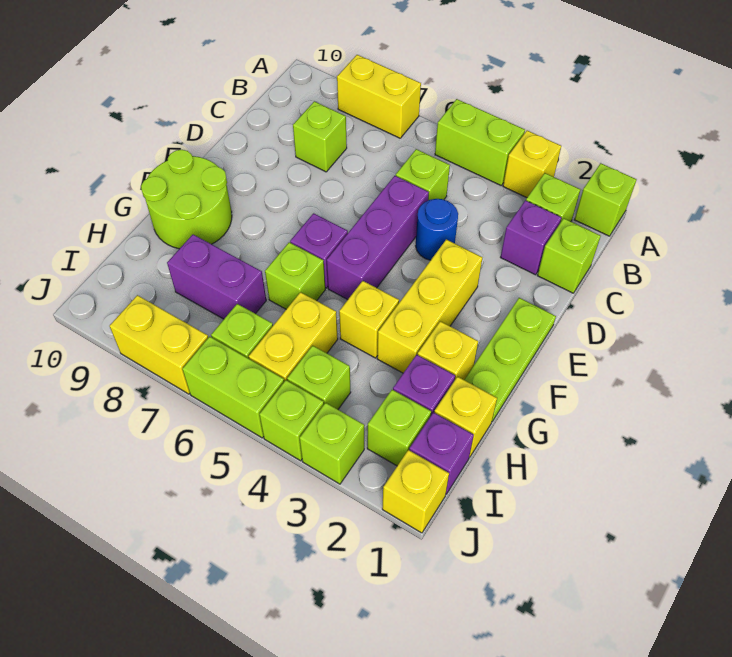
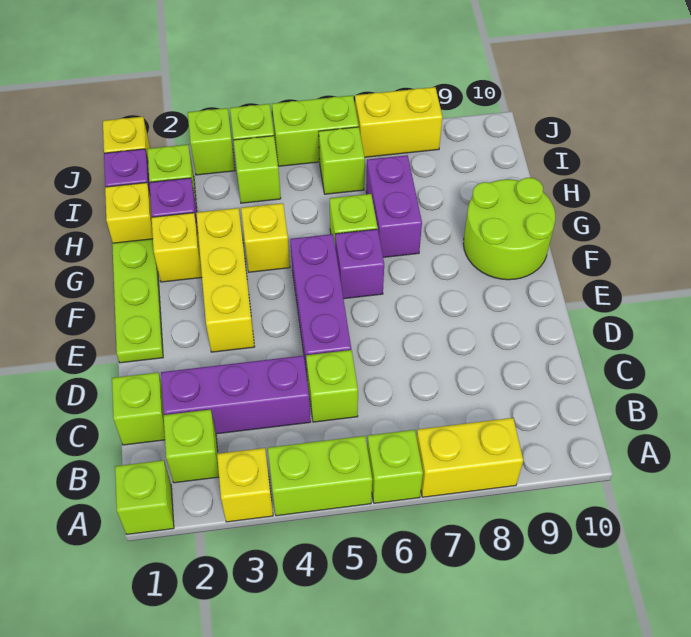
purple brick C2 level 1 -> purple brick C2:C4 level 1
lime brick C8 level 1 -> lime brick A6 level 1
blue round brick D4 level 1 -> none
yellow brick H5:I5 level 1 -> none
purple brick H7:H8 level 1 -> purple brick G7:H7 level 1

